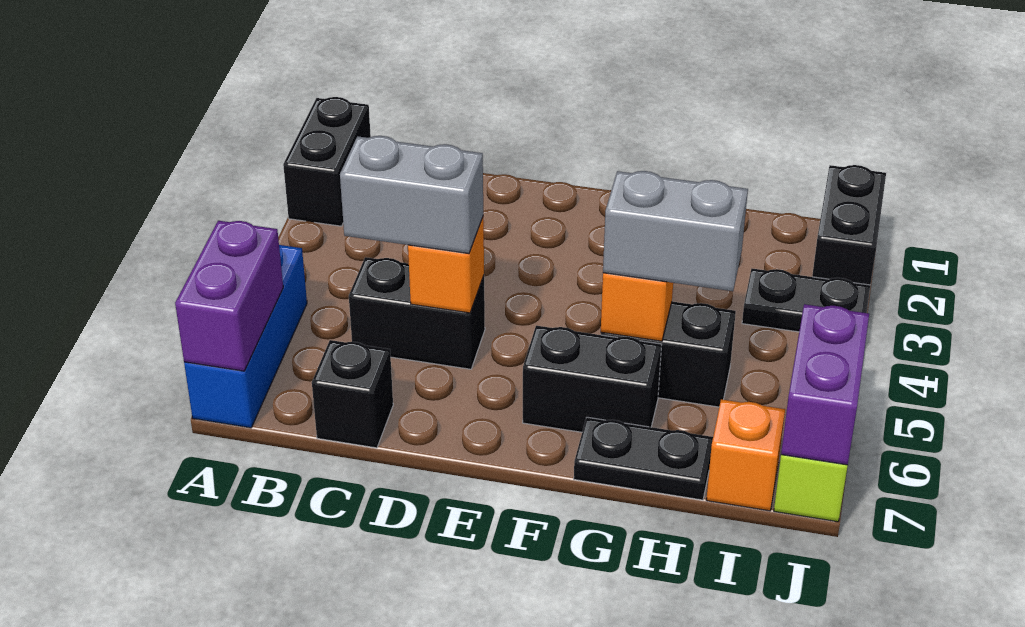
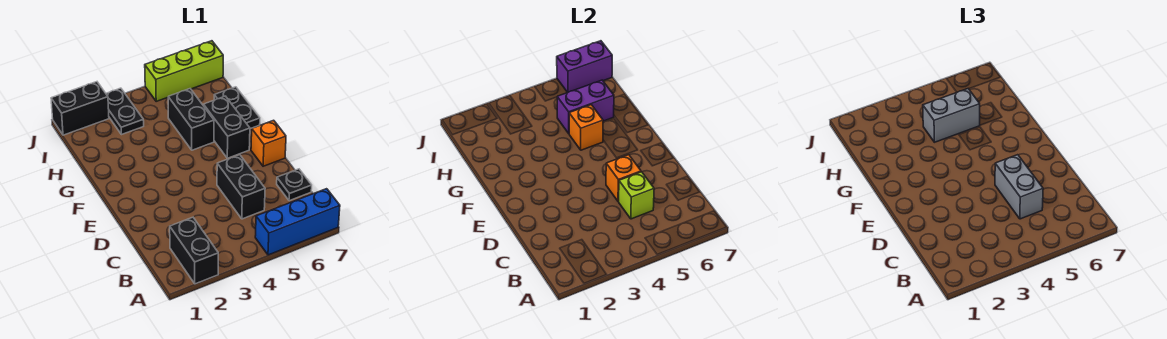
black brick A1:A2 level 1 -> black brick A2:B2 level 1
purple brick A6:A7 level 2 -> purple brick H5:H6 level 2
none -> lime brick C5 level 2
black brick C7 level 1 -> black plate C7 level 1
grey brick G5:H5 level 3 -> grey brick H4:H5 level 3
orange brick I7 level 1 -> orange brick E7 level 1

